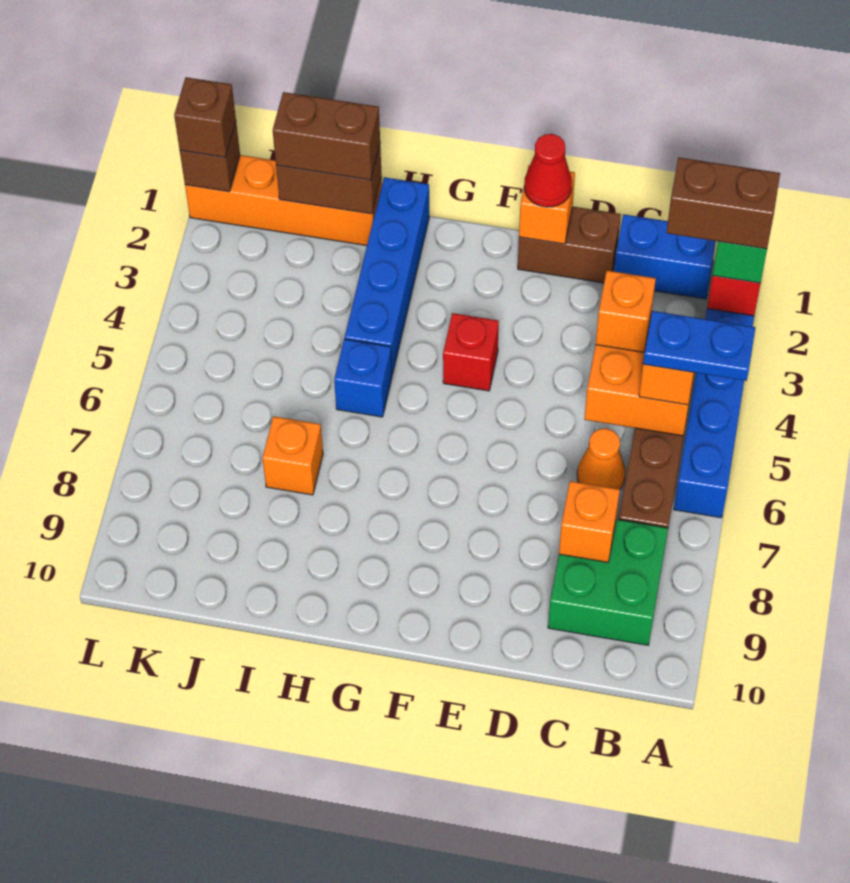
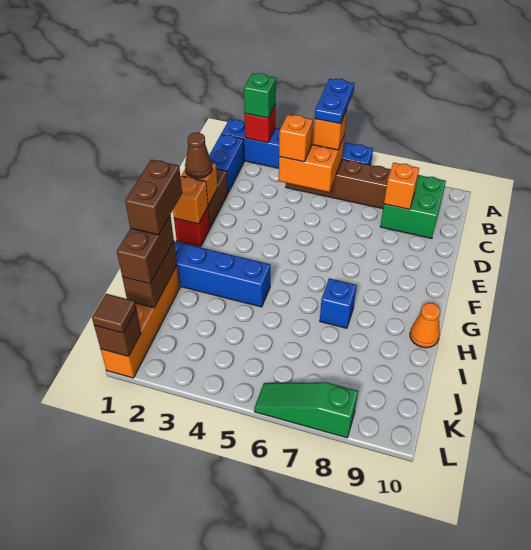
brown brick A2:B2 level 4 -> brown brick H1:I1 level 4
orange cone C6 level 1 -> orange cone H10 level 1
red cone E1 level 3 -> brown cone E1 level 3
red brick F4 level 1 -> red brick F1 level 1
blue brick H5 level 1 -> blue brick H7 level 1
orange brick I7 level 1 -> orange brick F1 level 2
brown brick L1 level 3 -> brown tile L1 level 3
none -> green slope L6:L8 level 1 top 8

